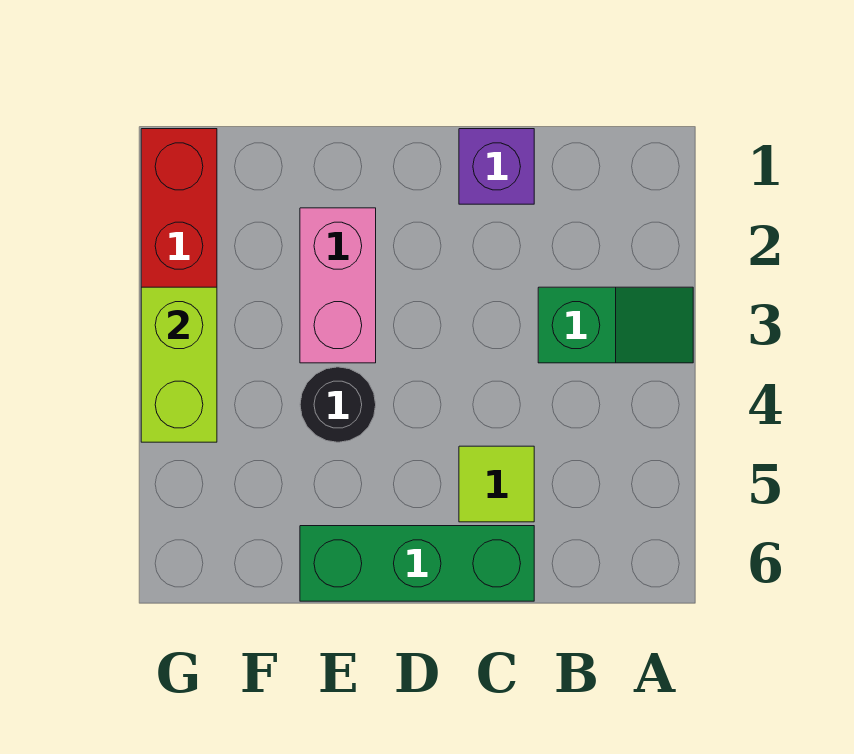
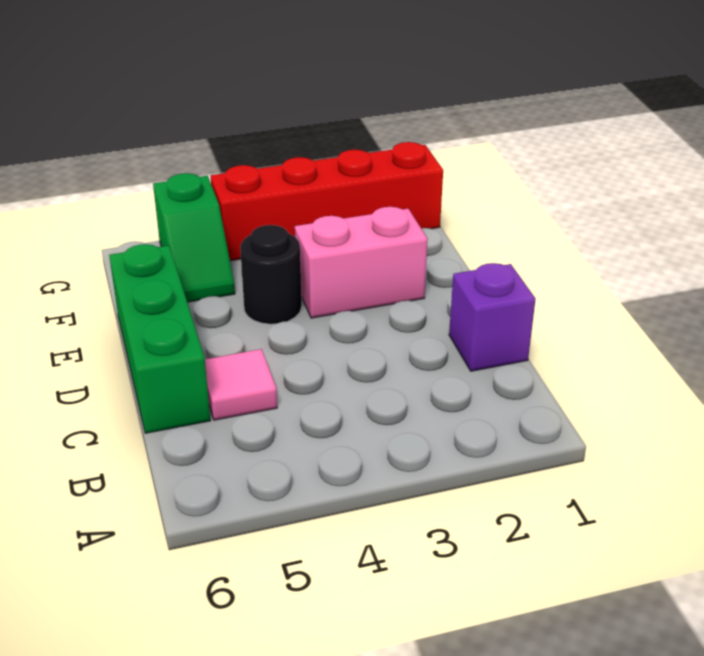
green slope A3:B3 level 1 top B -> green slope F5:G5 level 1 top G
lime tile C5 level 1 -> pink tile C5 level 1
lime brick G3:G4 level 2 -> none

